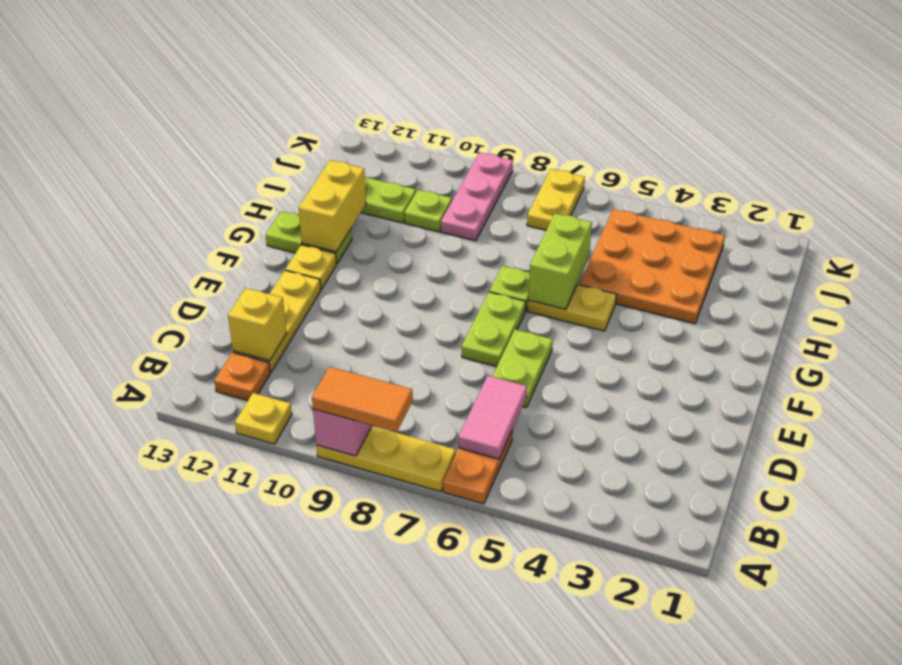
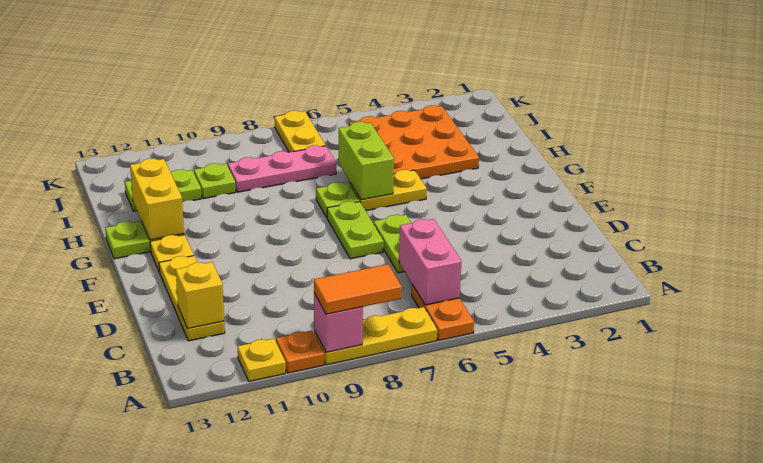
pink tile B6:C6 level 2 -> pink brick B6:C6 level 2
orange plate B12 level 1 -> orange plate A10 level 1
pink plate I9:K9 level 1 -> pink plate I7:I9 level 1

